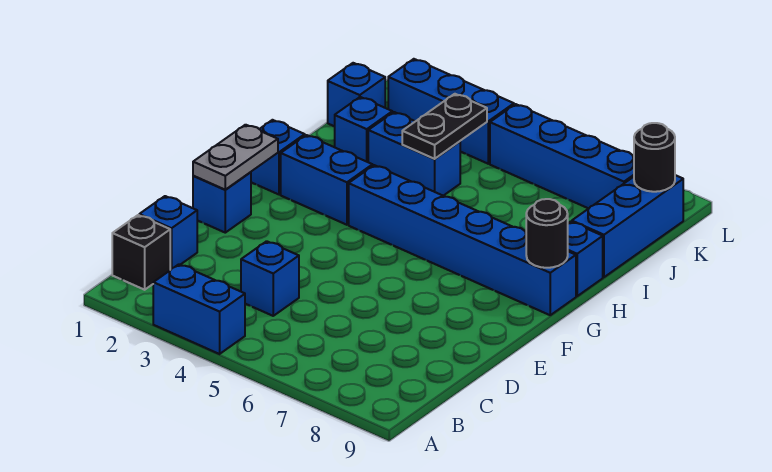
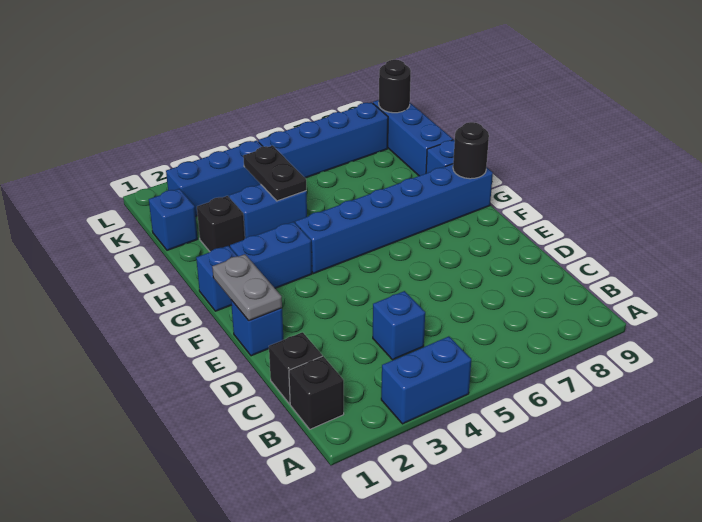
blue brick C1 level 1 -> black brick C1 level 1
blue brick I2 level 1 -> black brick I2 level 1

